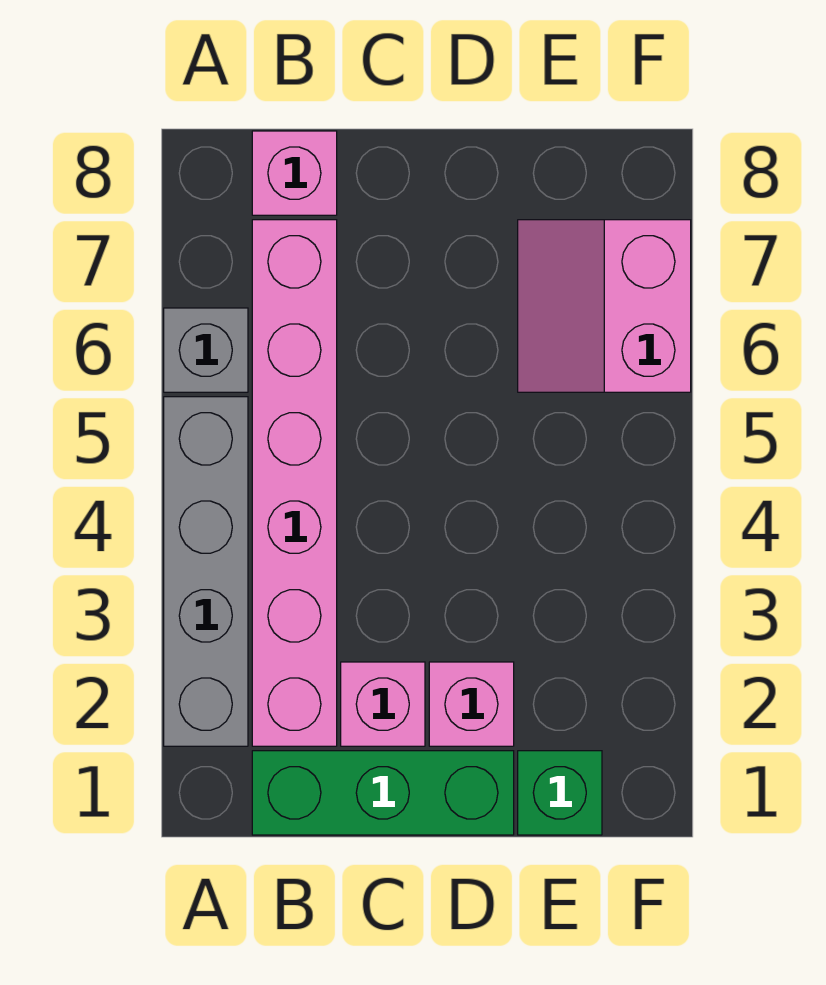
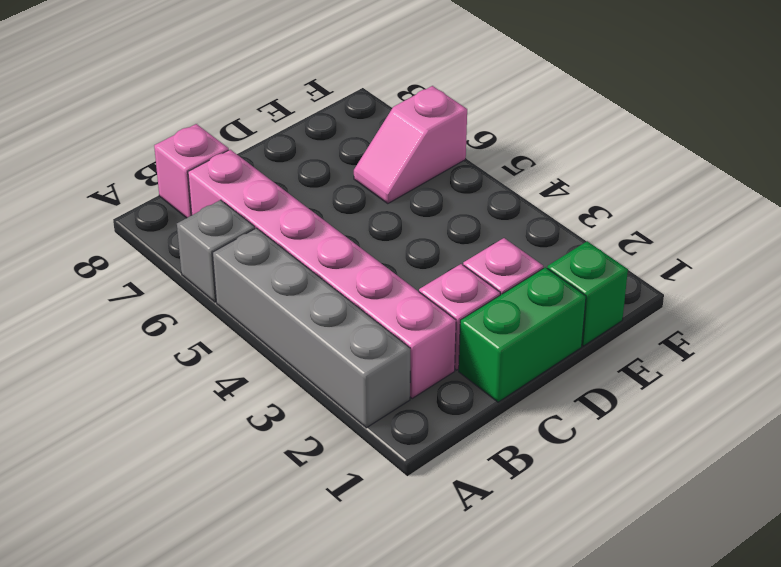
green brick B1:D1 level 1 -> green brick C1:D1 level 1
pink slope E6:F7 level 1 top F -> pink slope E6:F6 level 1 top F

